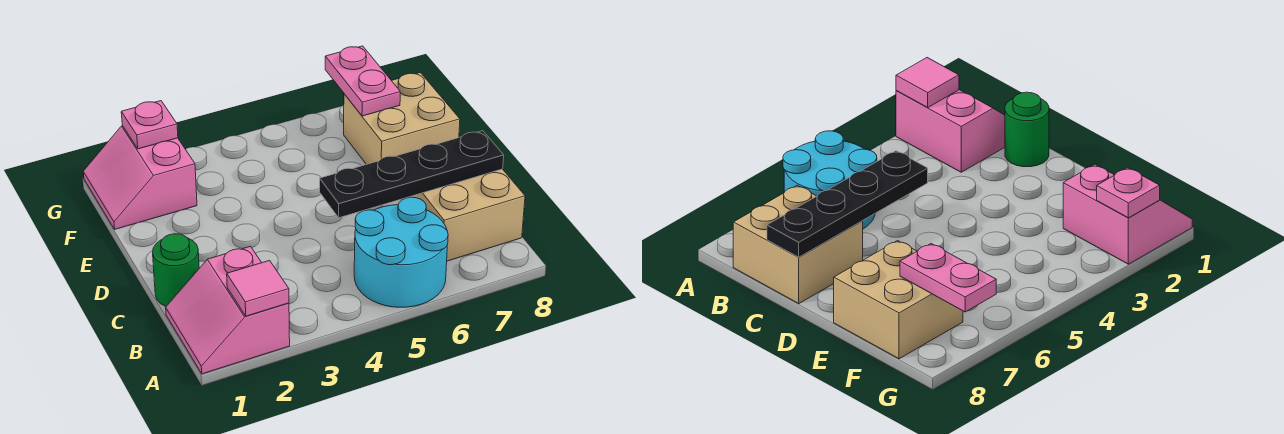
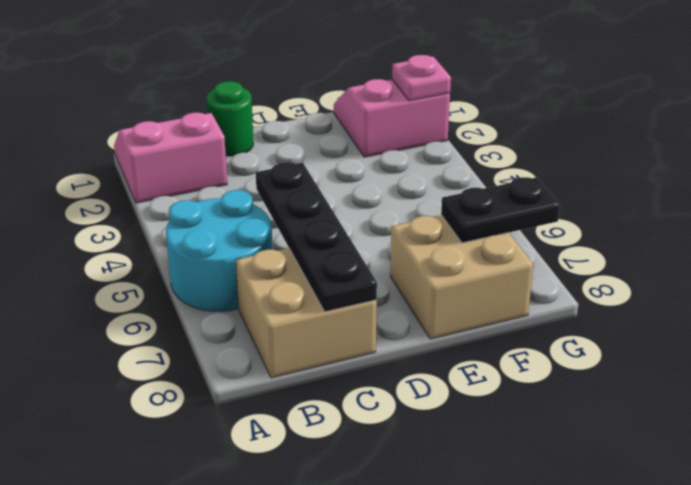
pink tile A2 level 2 -> none
pink plate F7:G7 level 2 -> black plate F7:G7 level 2

